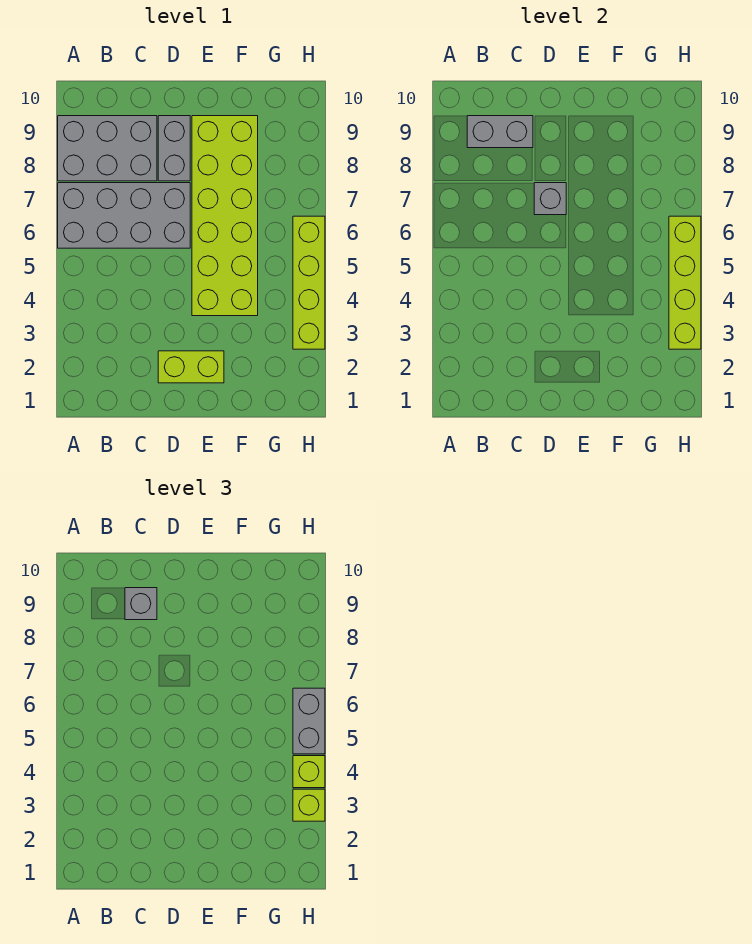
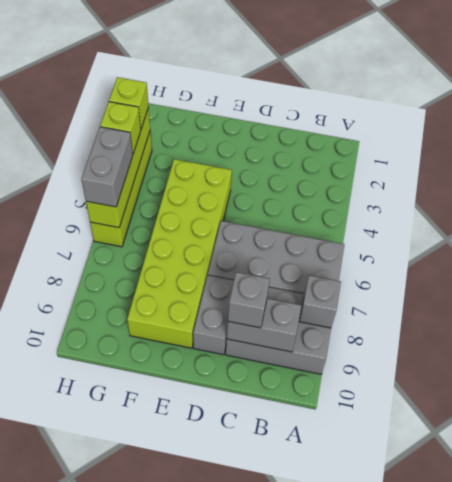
lime brick D2:E2 level 1 -> none
grey brick D7 level 2 -> grey brick A8 level 2

